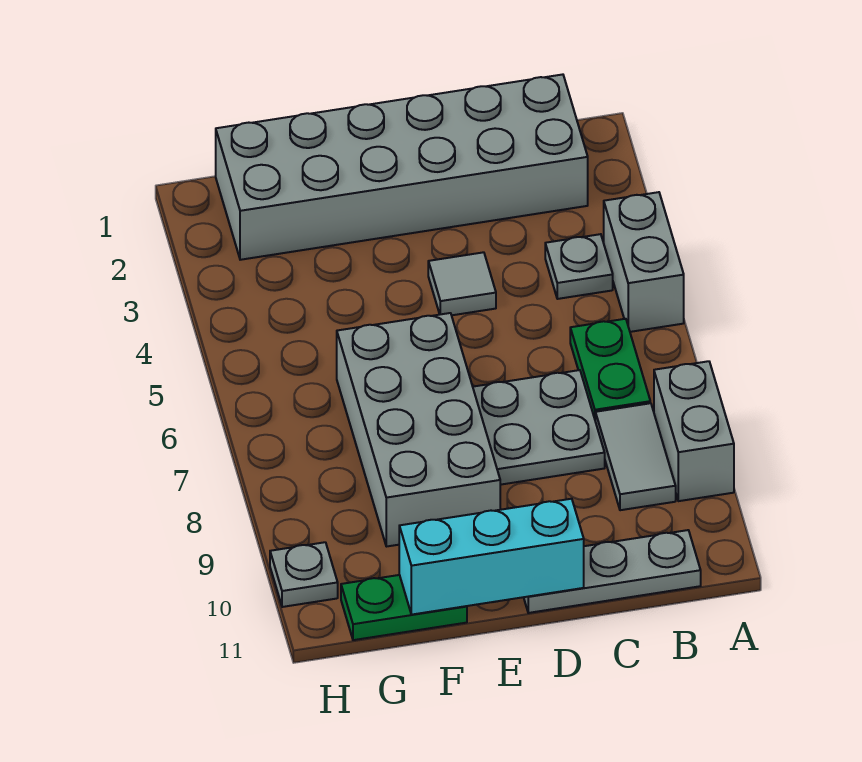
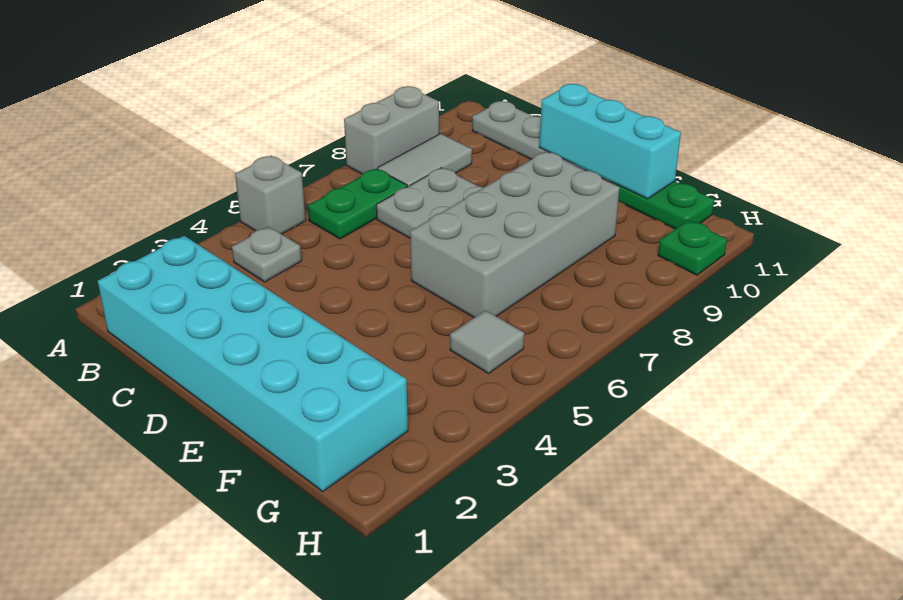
grey brick A4:A5 level 1 -> grey brick A5 level 1
grey brick B1:G2 level 1 -> cyan brick B1:G2 level 1
grey tile D4 level 1 -> grey tile G5 level 1
grey plate H10 level 1 -> green plate H10 level 1

